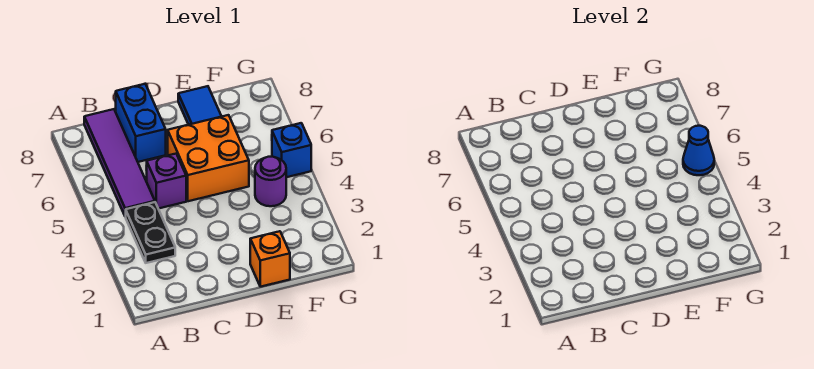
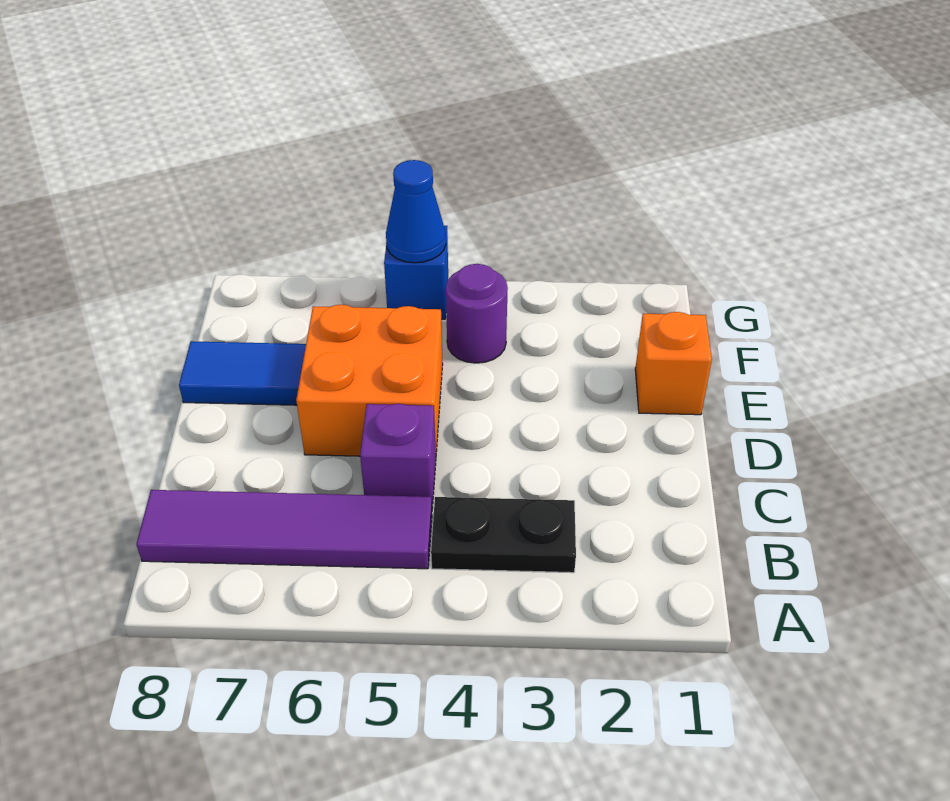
blue brick C7:C8 level 1 -> none

